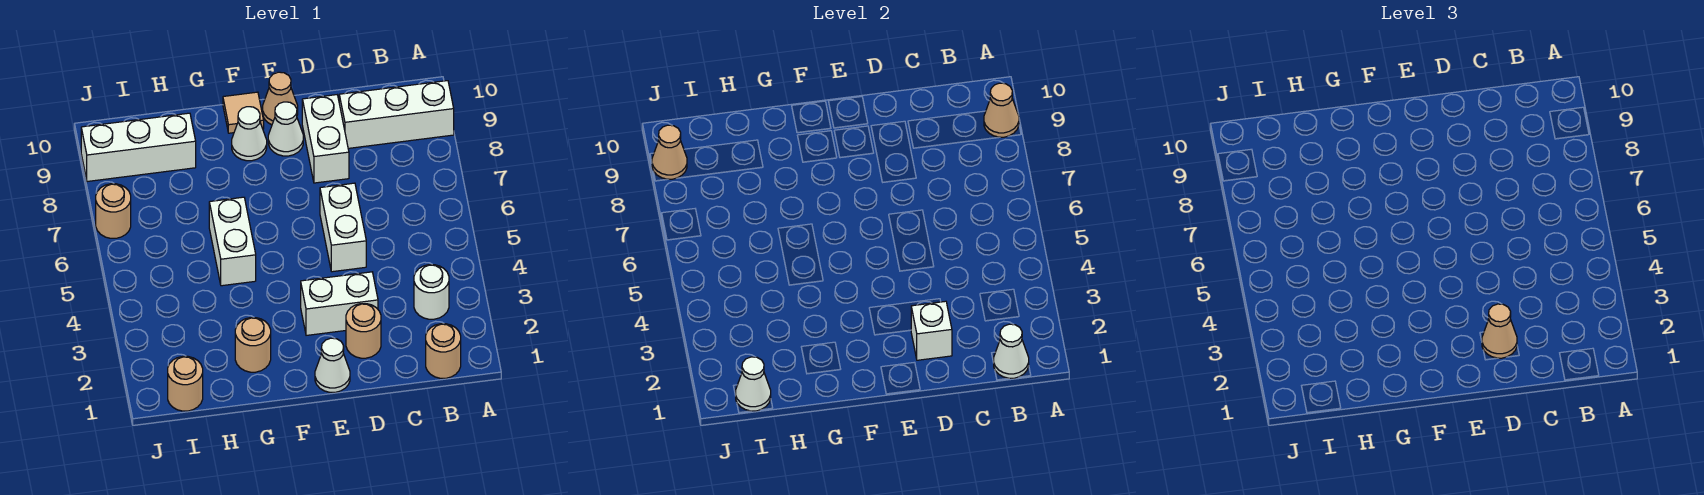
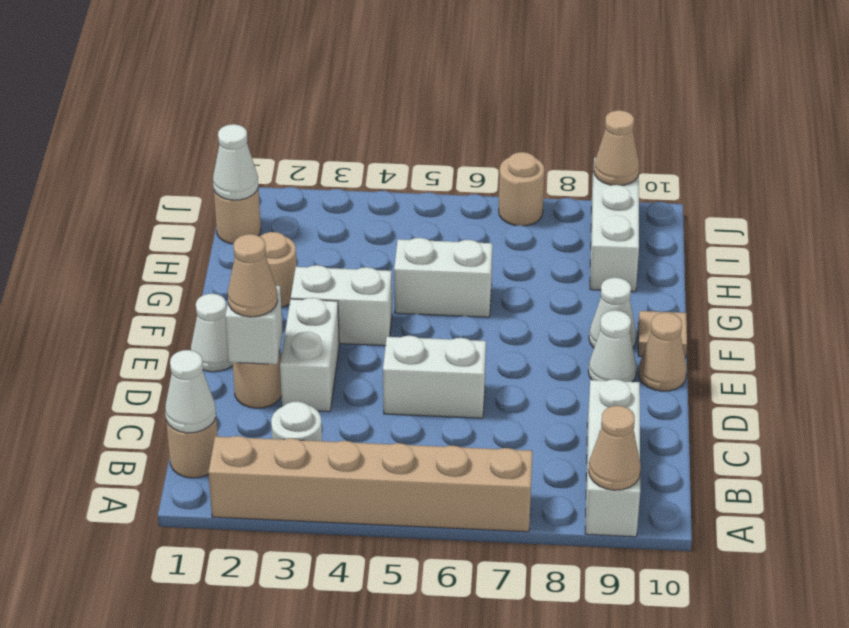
none -> tan brick A2:A7 level 1
white brick D8:D9 level 1 -> white brick F3:F4 level 1

